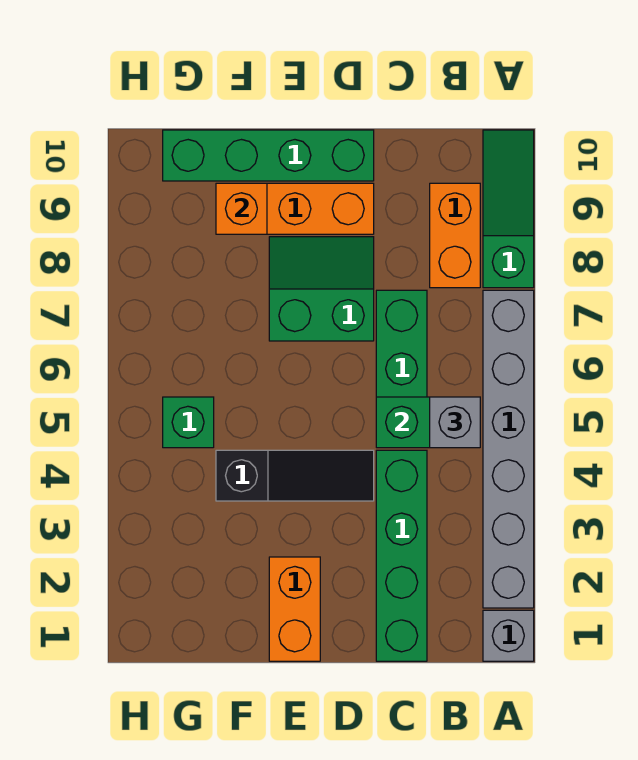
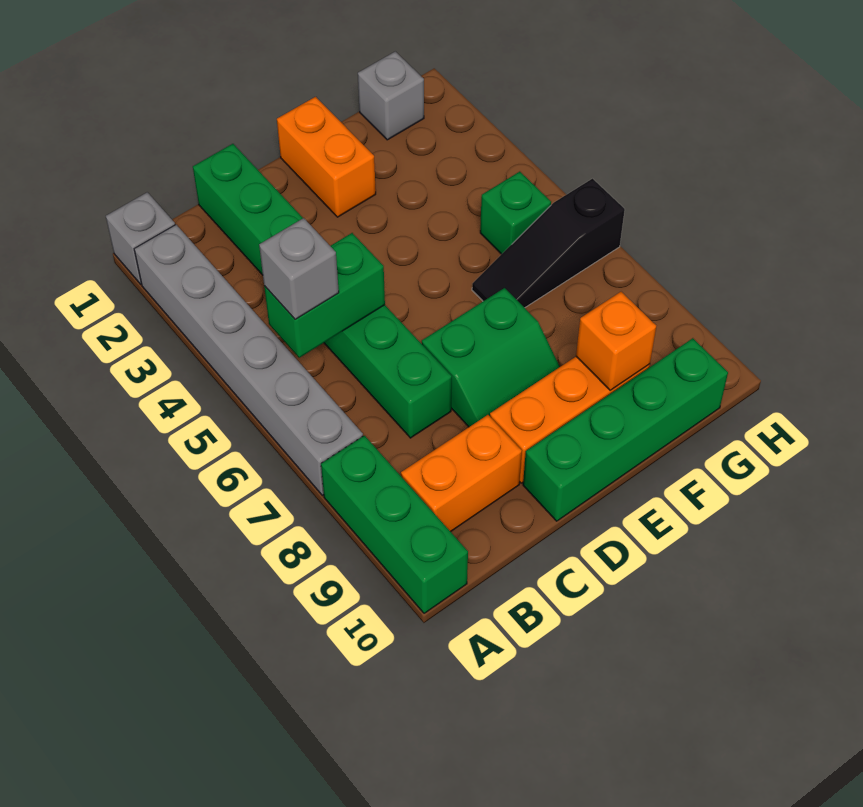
green slope A8:A10 level 1 top 8 -> green brick A8:A10 level 1
orange brick B8:B9 level 1 -> orange brick B9:C9 level 1
black slope D4:F4 level 1 top F -> black slope F6:H6 level 1 top H
none -> grey brick G1 level 1

